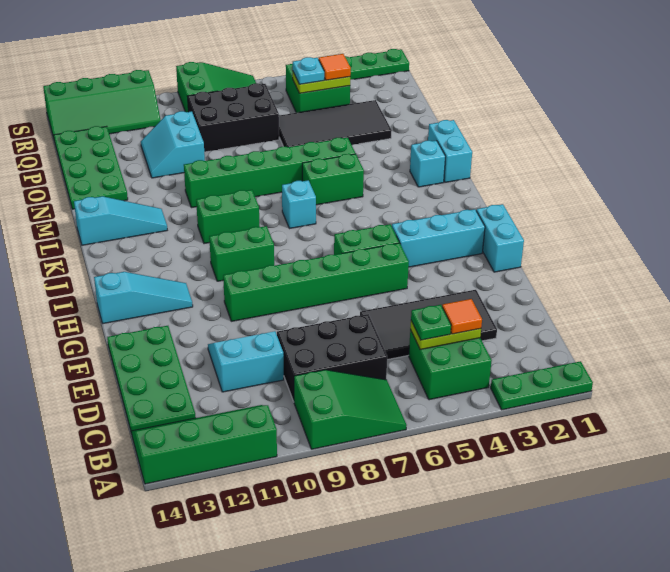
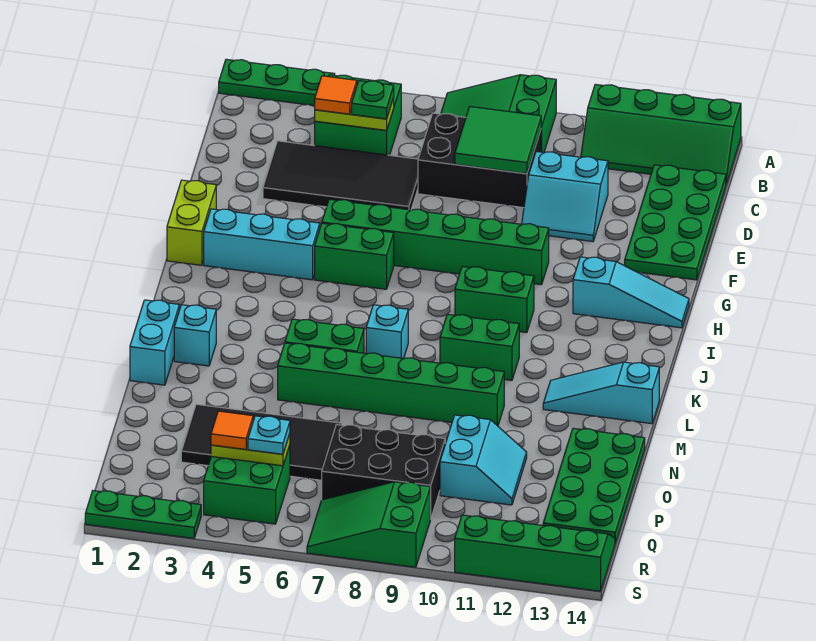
none -> green tile C8:D9 level 2
cyan brick G1:H1 level 1 -> lime brick G1:H1 level 1
cyan slope H12:H14 level 1 top 14 -> cyan slope H12:H14 level 1 top 12

